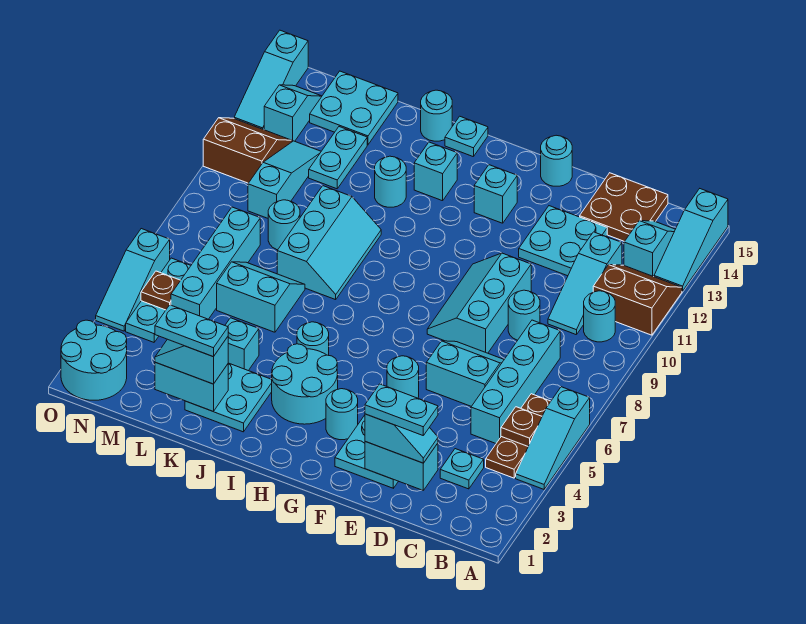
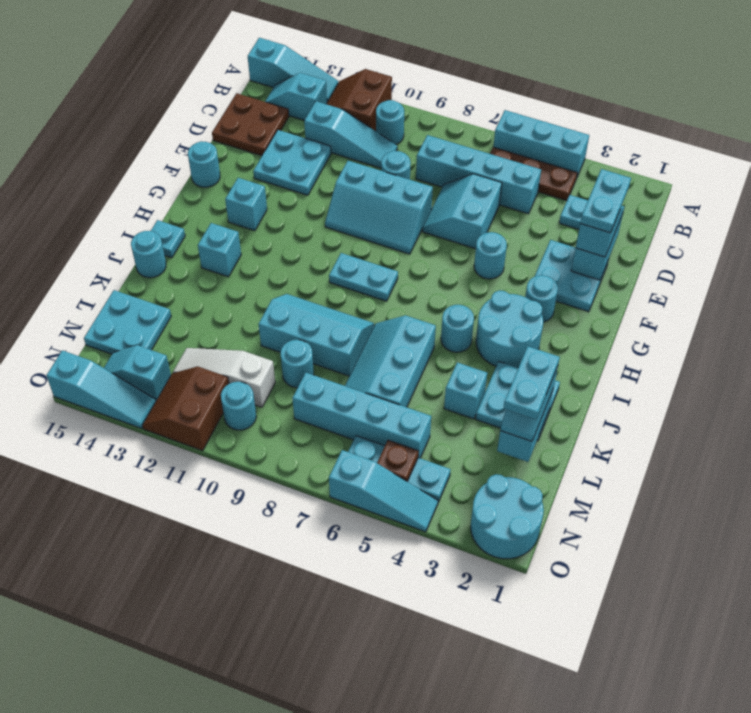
cyan slope A4:A6 level 1 top 6 -> cyan brick A4:A6 level 1
brown plate B5 level 2 -> none
cyan round brick J12 level 1 -> cyan round brick N10 level 1
cyan slope K6:L7 level 1 top 6 -> cyan slope J6:L7 level 1 top 6
cyan plate L12:L13 level 1 -> cyan plate H8:H9 level 1
cyan slope M10:M12 level 1 top 10 -> white slope M10:M12 level 1 top 10

